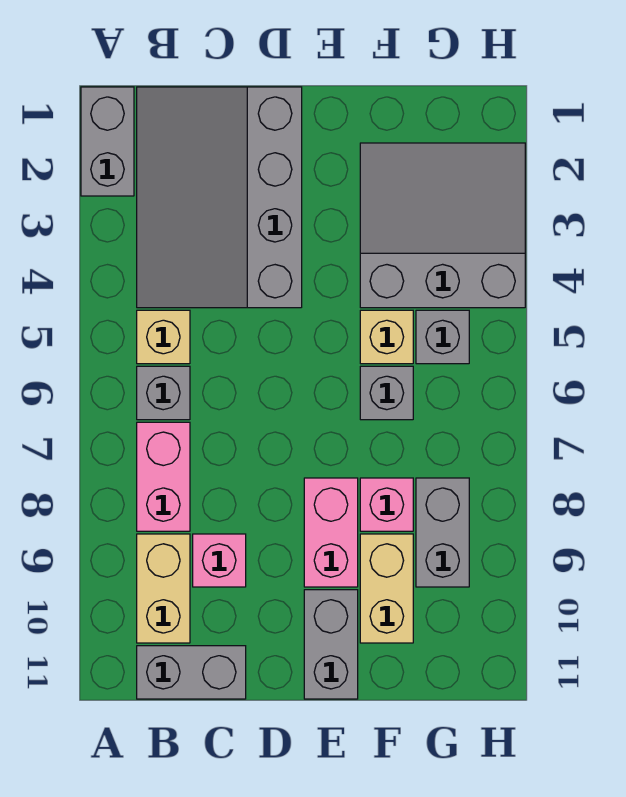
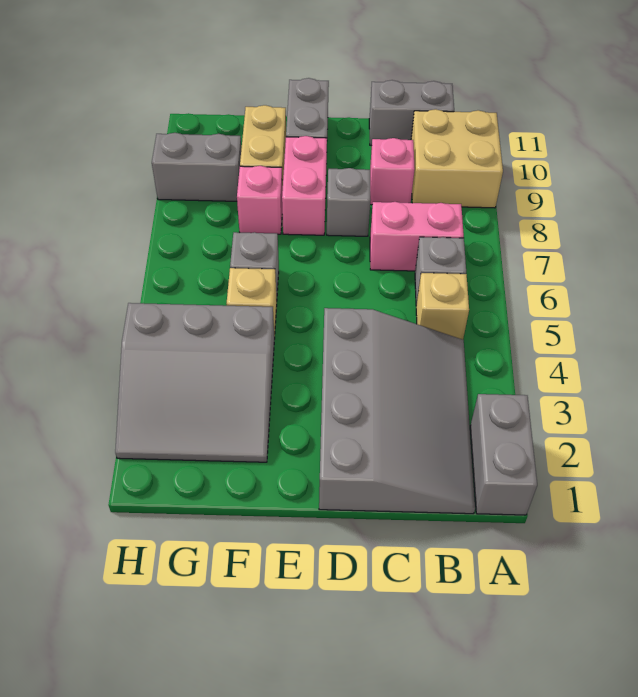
pink brick B7:B8 level 1 -> pink brick B7:C7 level 1
tan brick B9:B10 level 1 -> tan brick A9:B10 level 1
grey brick G5 level 1 -> grey brick D8 level 1
grey brick G8:G9 level 1 -> grey brick G9:H9 level 1

